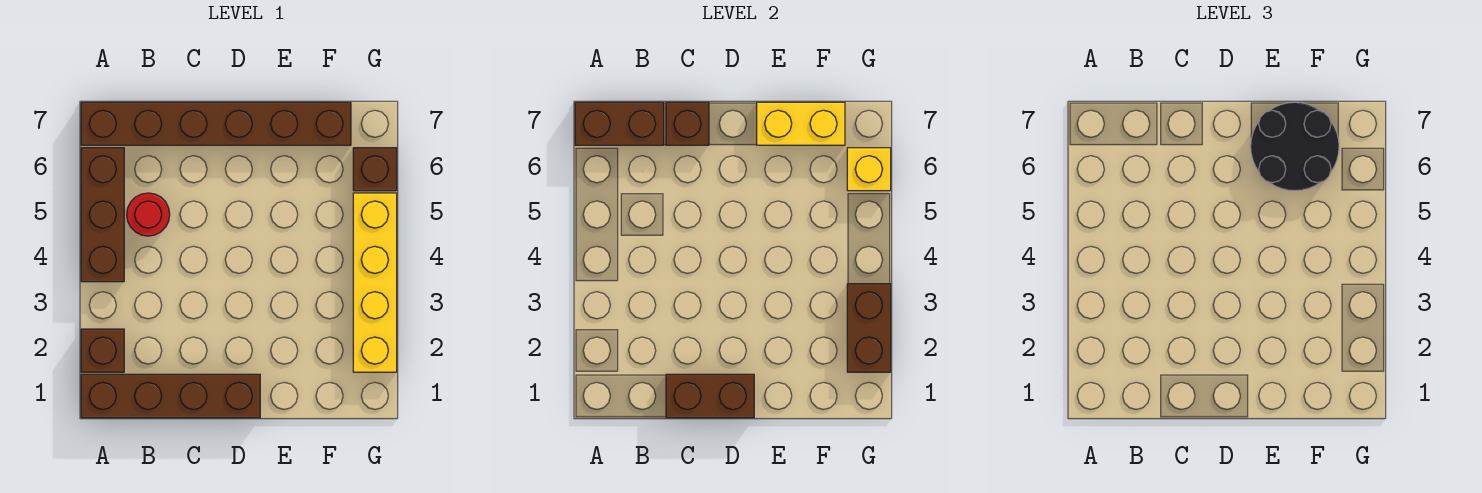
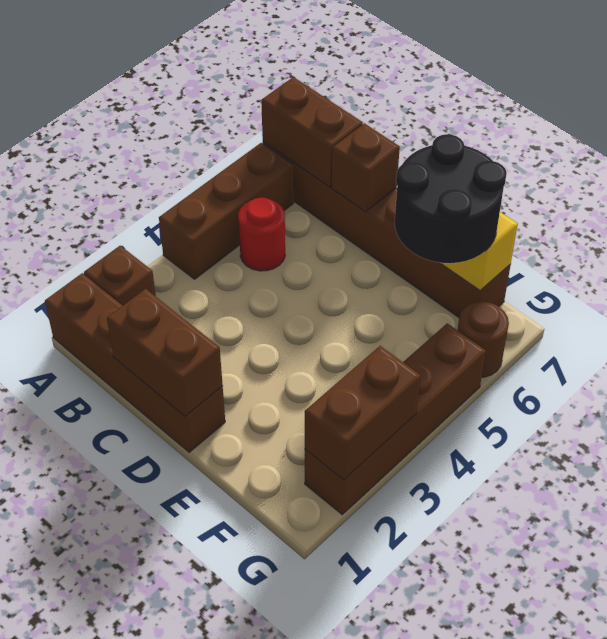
yellow brick G2:G5 level 1 -> brown brick G2:G5 level 1
brown brick G6 level 1 -> brown round brick G6 level 1
yellow brick G6 level 2 -> none

